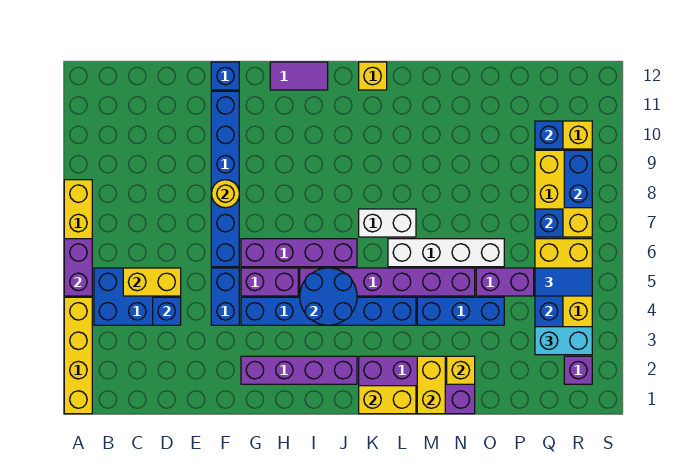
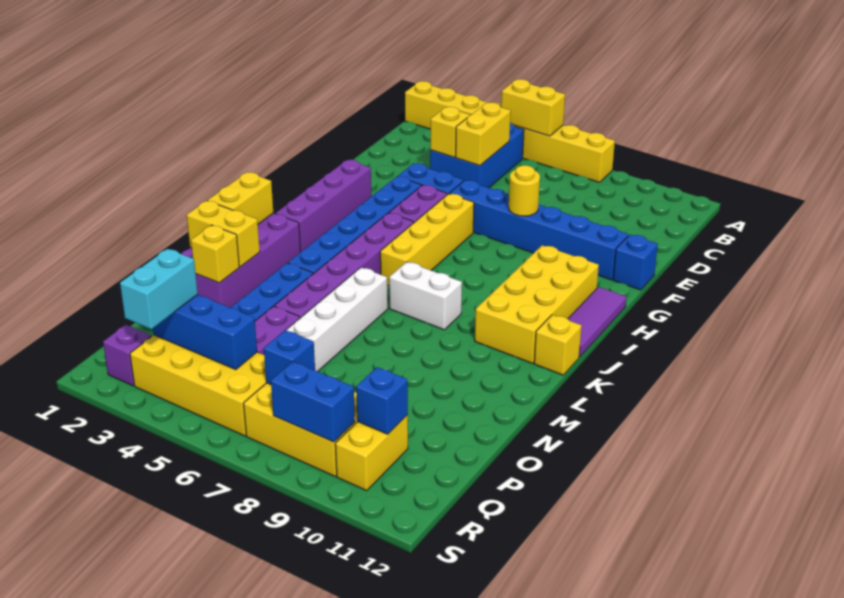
purple brick A5:A6 level 2 -> yellow brick A5:A6 level 2
blue brick D4 level 2 -> yellow brick D4 level 2
purple brick G6:J6 level 1 -> yellow brick G6:J6 level 1
none -> yellow brick H10:K11 level 1
purple tile H12:I12 level 1 -> purple tile H12:J12 level 1
blue round brick I4:J5 level 2 -> none
white brick K7:L7 level 1 -> white brick K7:K8 level 1
blue tile Q5:R5 level 3 -> none

